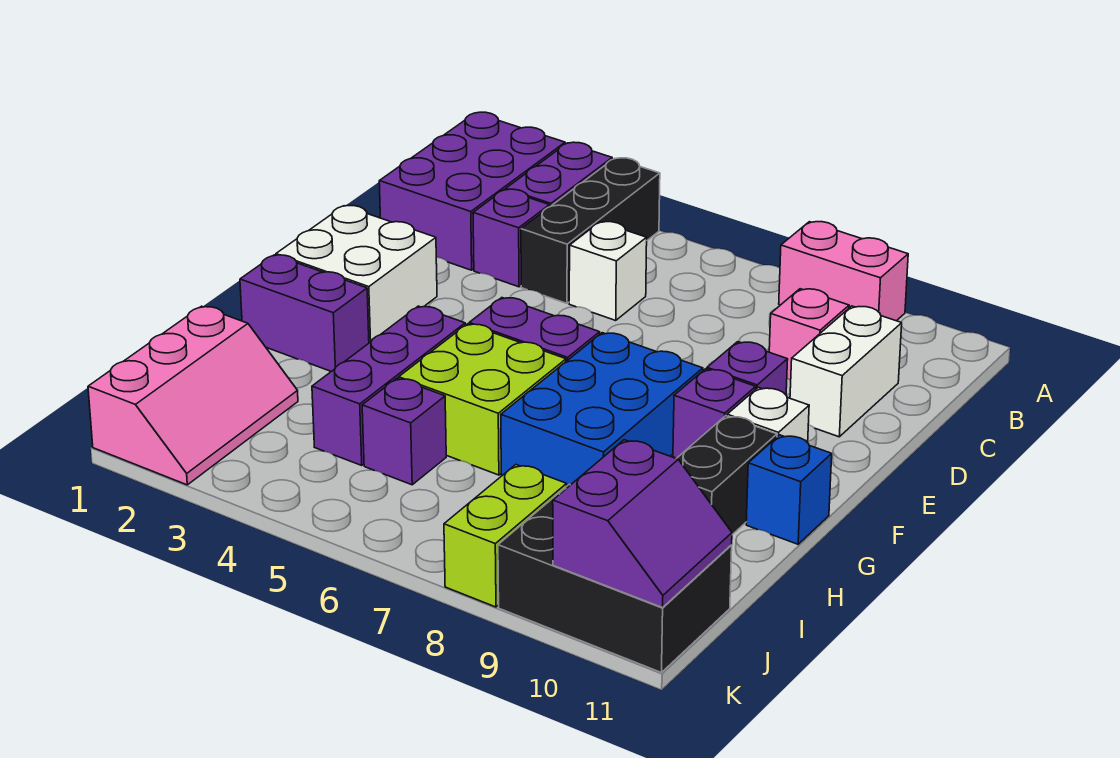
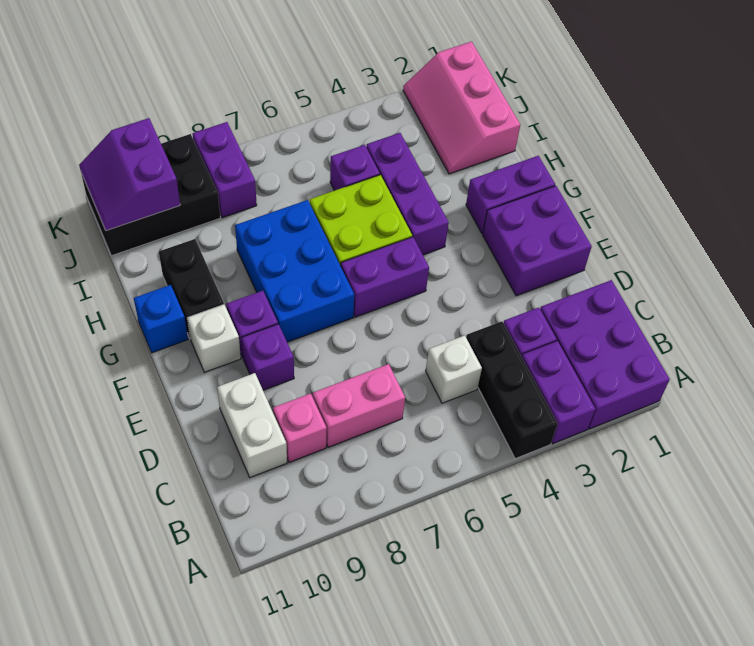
pink brick A8:A9 level 1 -> pink brick C7:C8 level 1
white brick E1:F2 level 1 -> purple brick E1:F2 level 1
lime brick J8:K8 level 1 -> purple brick J8:K8 level 1

